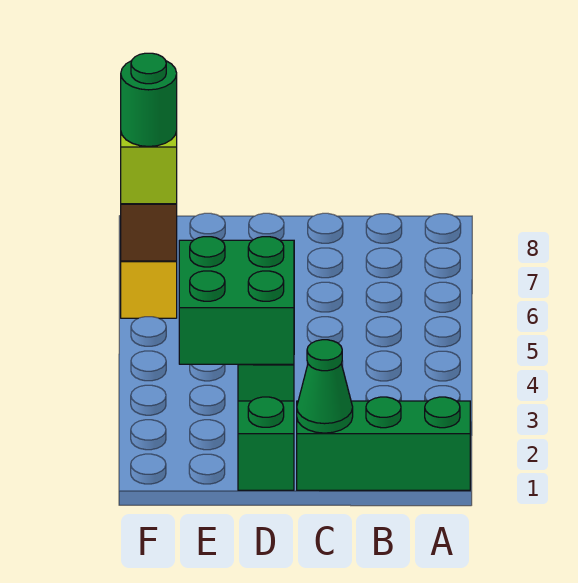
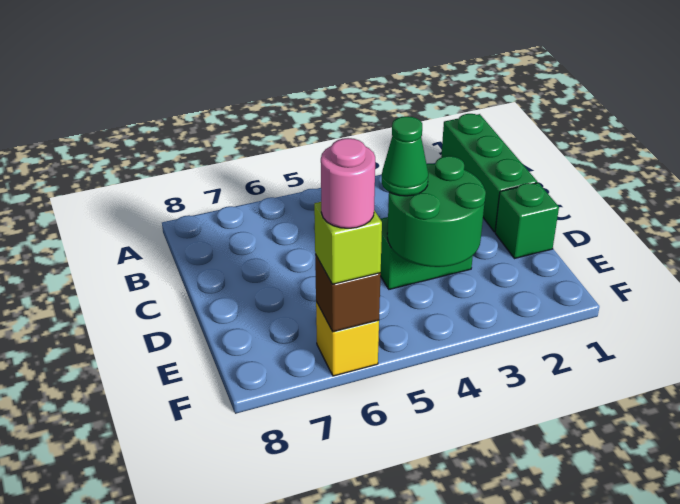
green cone C1 level 2 -> green cone D4 level 3
green brick D3:E4 level 2 -> green round brick D3:E4 level 2
green round brick F6 level 4 -> pink round brick F6 level 4

